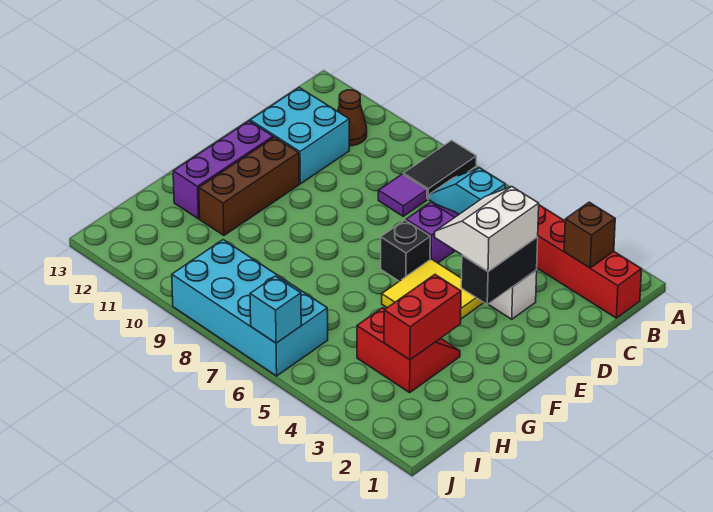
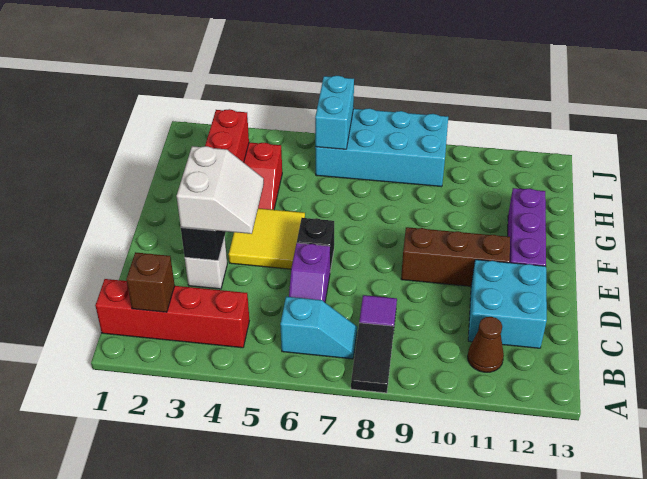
brown brick E11:G11 level 1 -> brown brick E9:E11 level 1
cyan brick J6 level 2 -> cyan brick I6:J6 level 2

